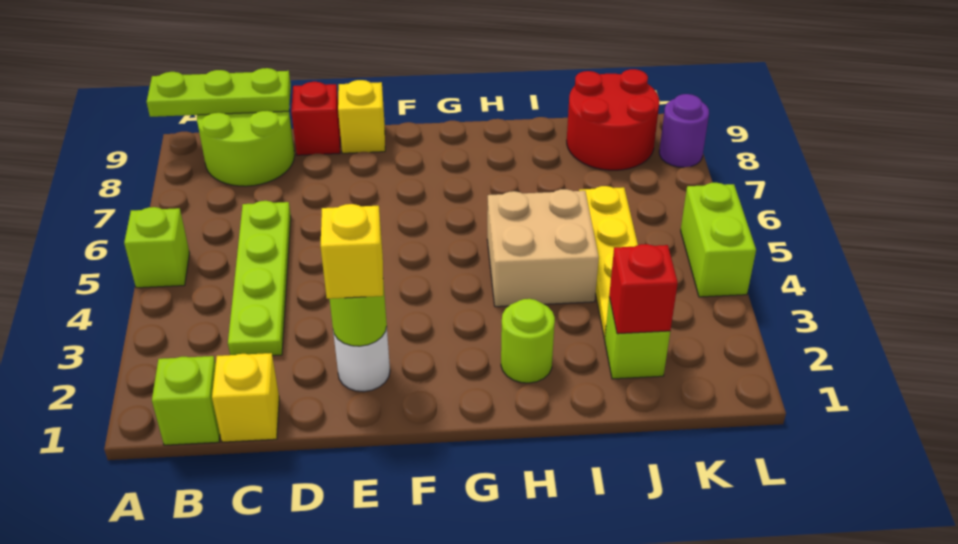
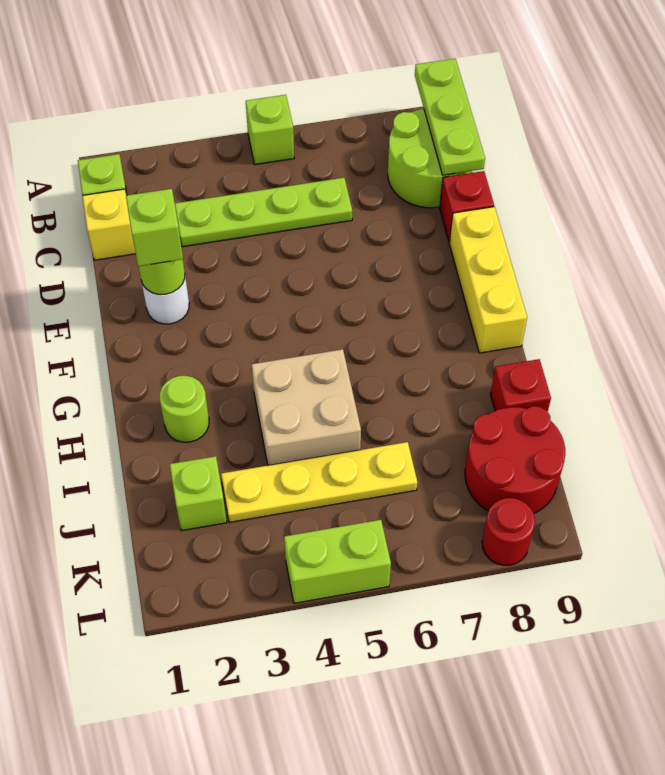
yellow brick E2 level 3 -> lime brick E2 level 3
yellow brick E9 level 1 -> yellow brick E9:G9 level 1
red brick J2 level 2 -> red brick I9 level 1
purple round brick L8 level 1 -> red round brick L8 level 1

